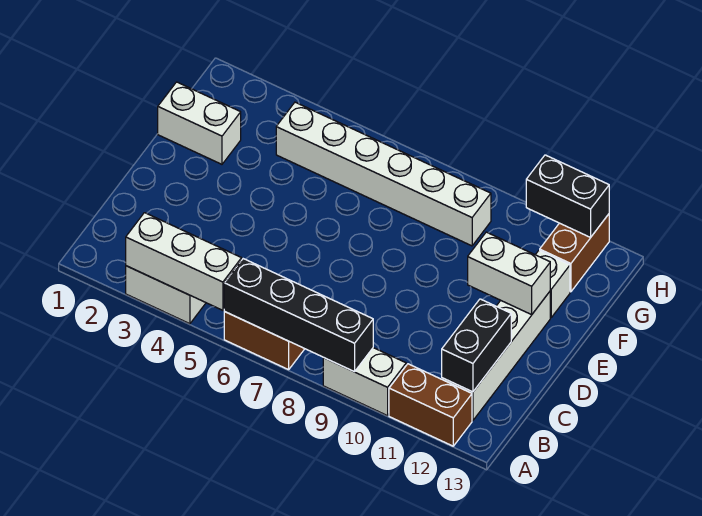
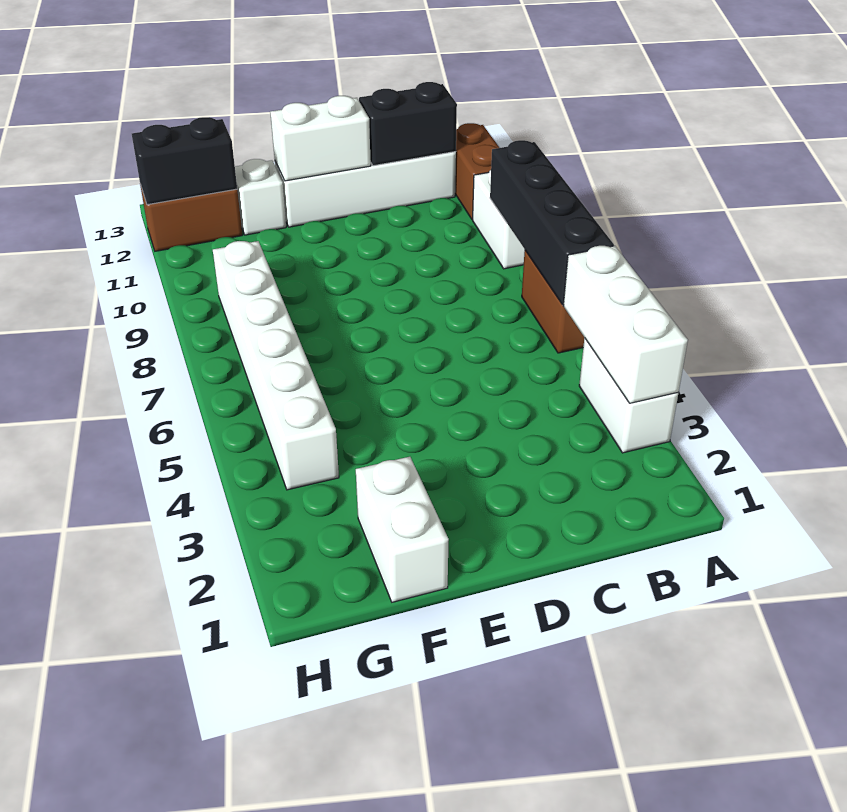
white brick E11:E12 level 2 -> white brick D12:E12 level 2
black brick H11:H12 level 2 -> black brick G12:H12 level 2

